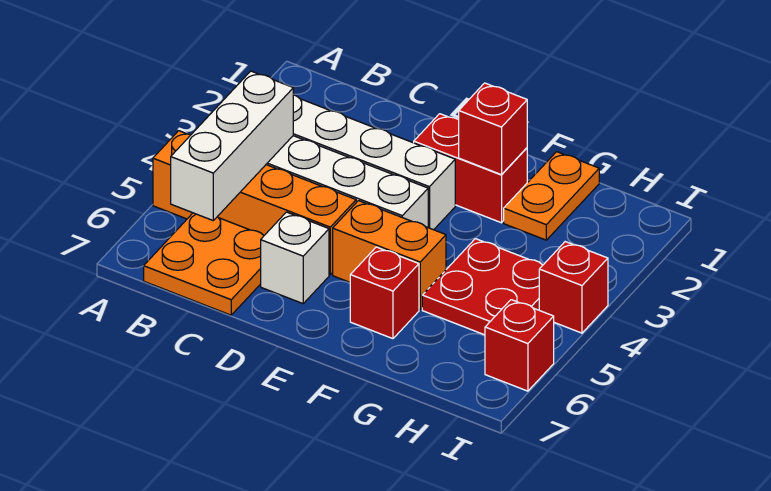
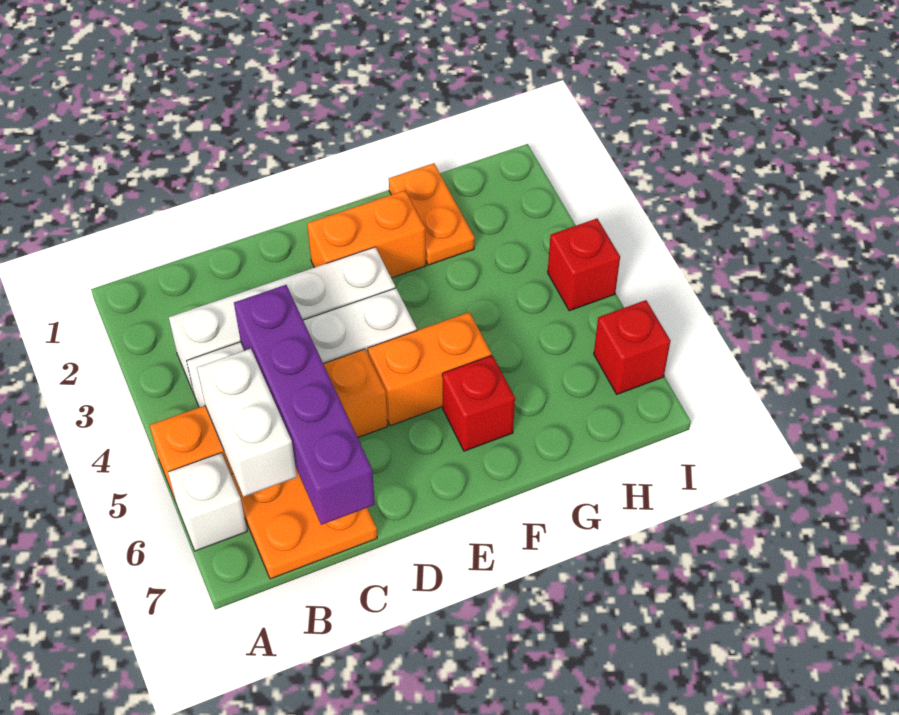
white brick B4:B6 level 2 -> white brick B5:B6 level 2
none -> purple brick C4:C7 level 2
white brick D6 level 1 -> white brick A6 level 1
red brick E2:F2 level 1 -> orange brick E2:F2 level 1
red brick F2 level 2 -> none
red plate G4:H5 level 1 -> none

